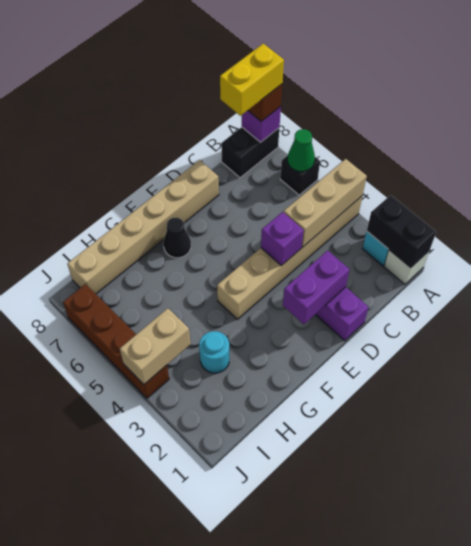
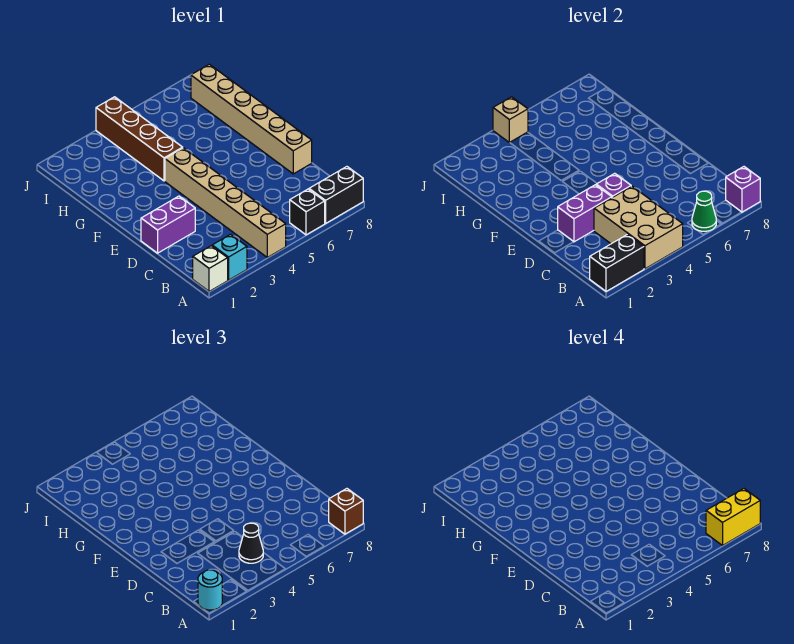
tan brick A4:C4 level 2 -> tan brick A3:C4 level 2
black brick A8:B8 level 1 -> black brick A7:A8 level 1
yellow brick A8:B8 level 4 -> yellow brick A7:A8 level 4
purple brick D2:E2 level 2 -> purple brick D2:D3 level 2
black cone F7 level 1 -> black cone B4 level 3
cyan round brick H3 level 1 -> cyan round brick A1 level 3
tan brick I4:J4 level 2 -> tan brick J4 level 2
brown brick J4:J7 level 1 -> brown brick G4:J4 level 1

